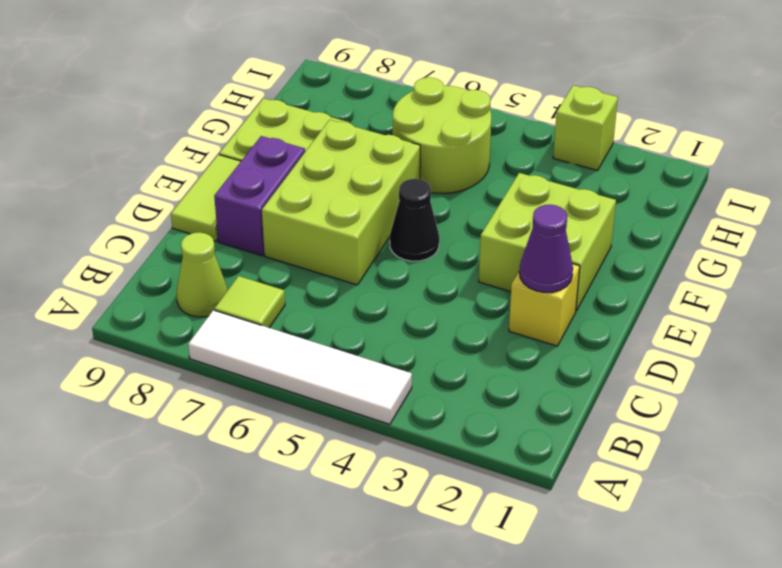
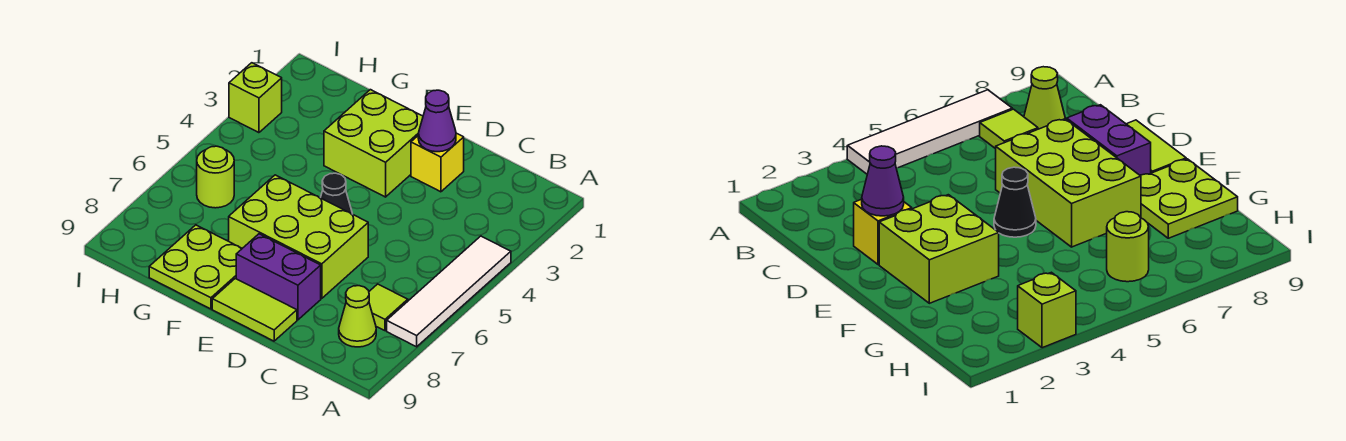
lime round brick G5:H6 level 1 -> lime round brick H6 level 1

